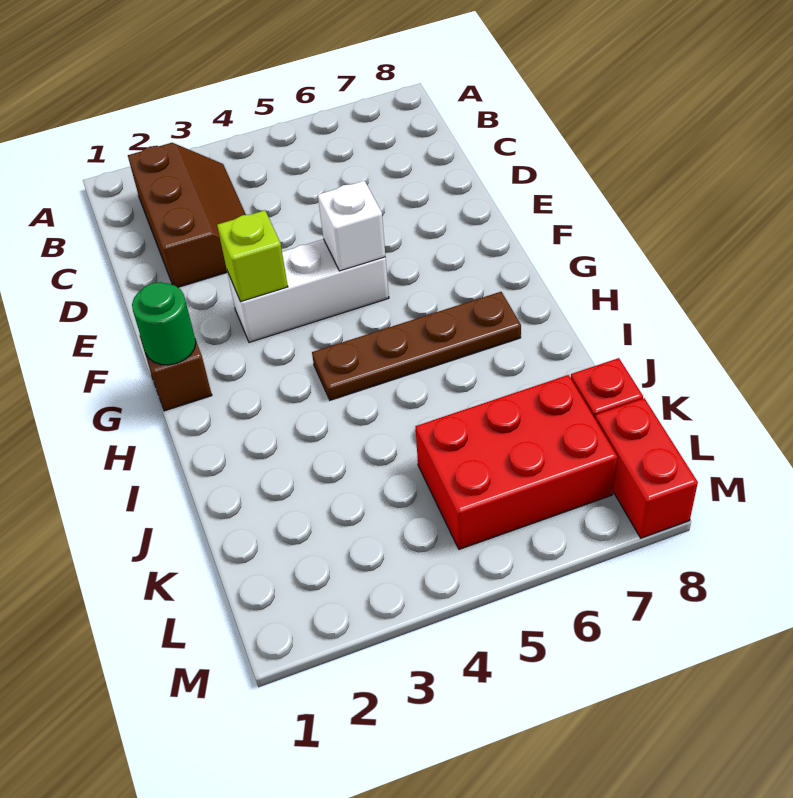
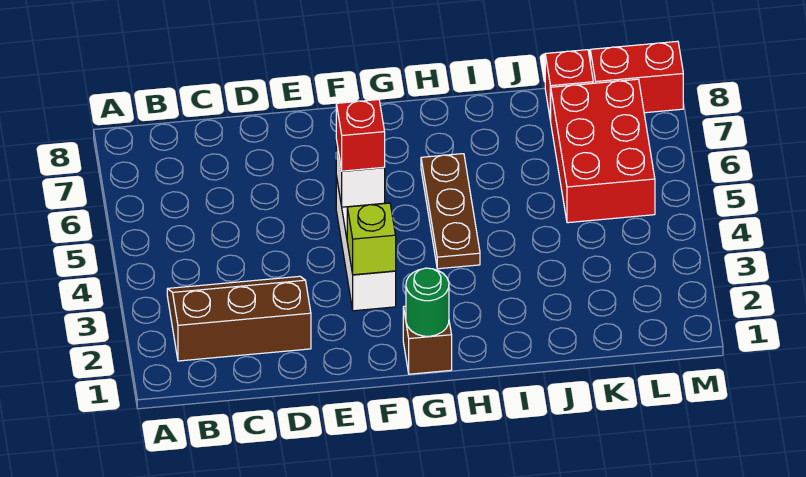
none -> red brick F5 level 3
brown plate H4:H7 level 1 -> brown plate H4:H6 level 1

